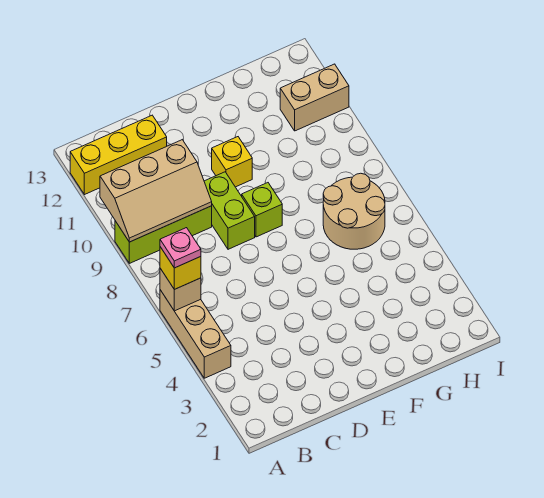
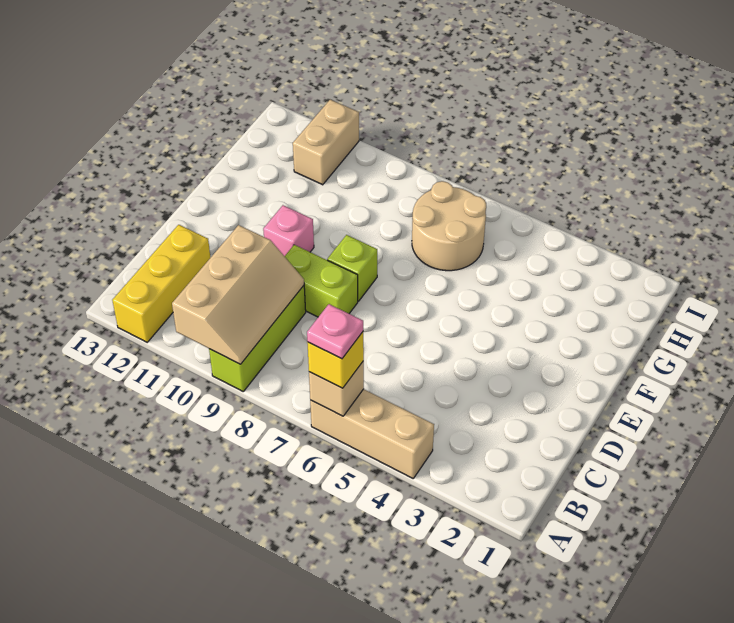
yellow brick E10 level 1 -> pink brick E10 level 1

